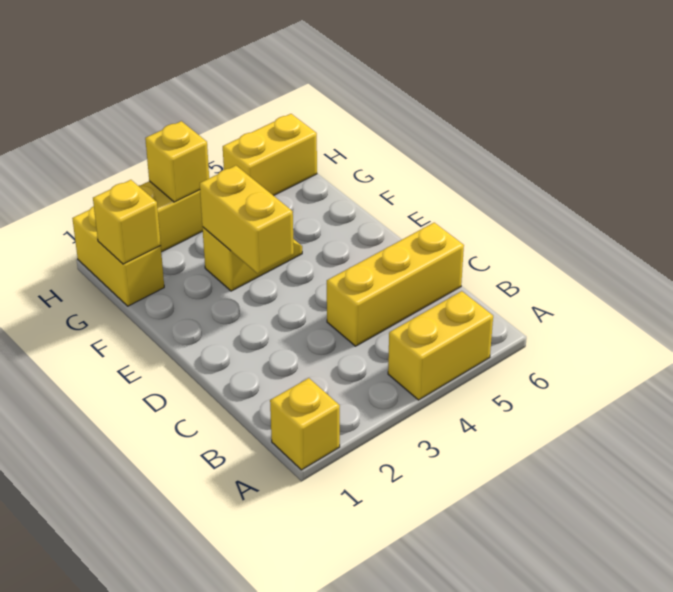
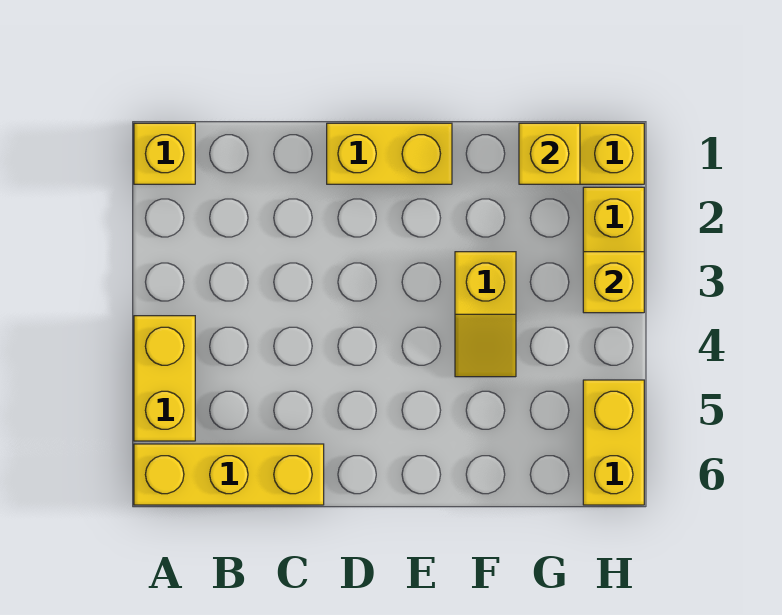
yellow brick C4:C6 level 1 -> yellow brick A6:C6 level 1
yellow brick E3:F3 level 2 -> yellow brick D1:E1 level 1

